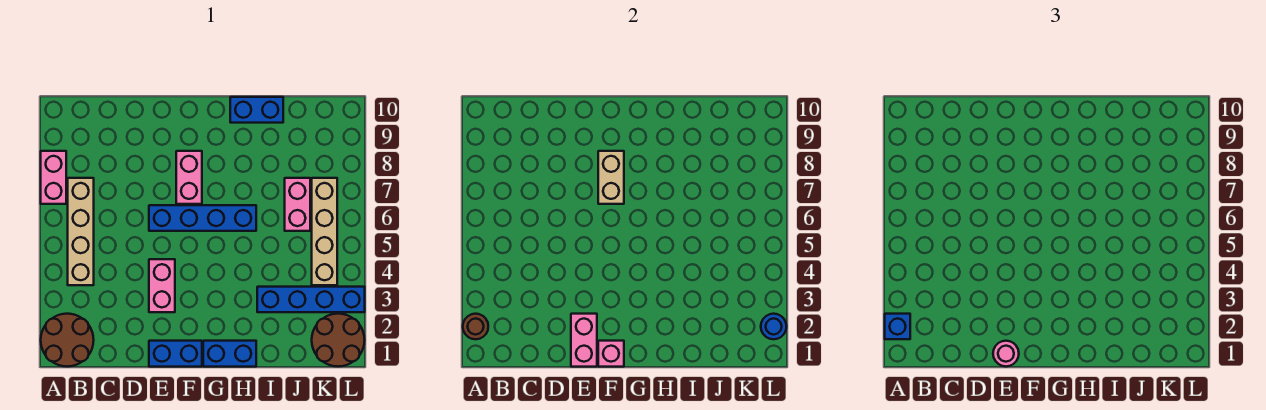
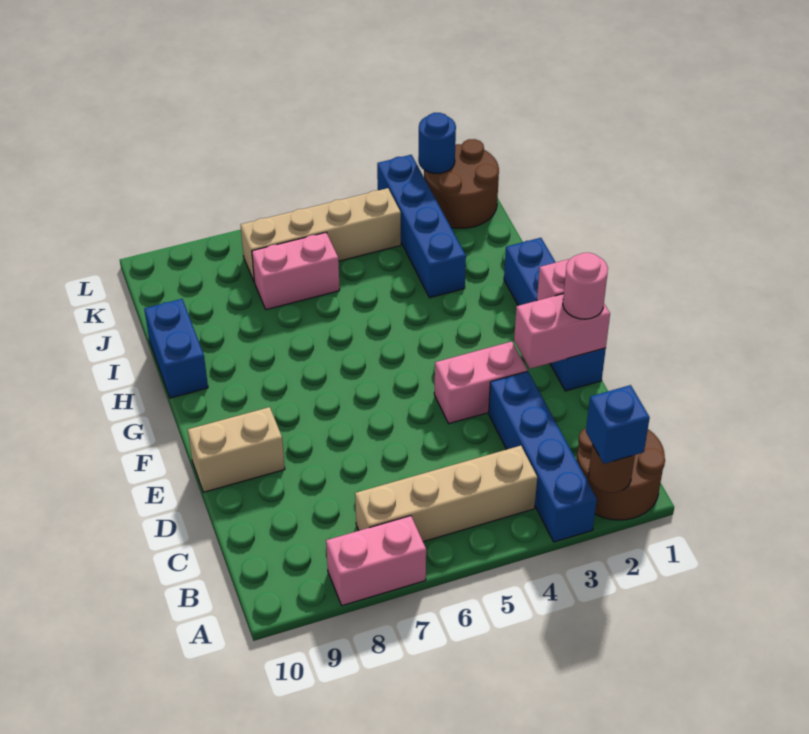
blue brick E6:H6 level 1 -> blue brick A3:D3 level 1
pink brick F7:F8 level 1 -> none
tan brick F7:F8 level 2 -> tan brick E9:E10 level 1

